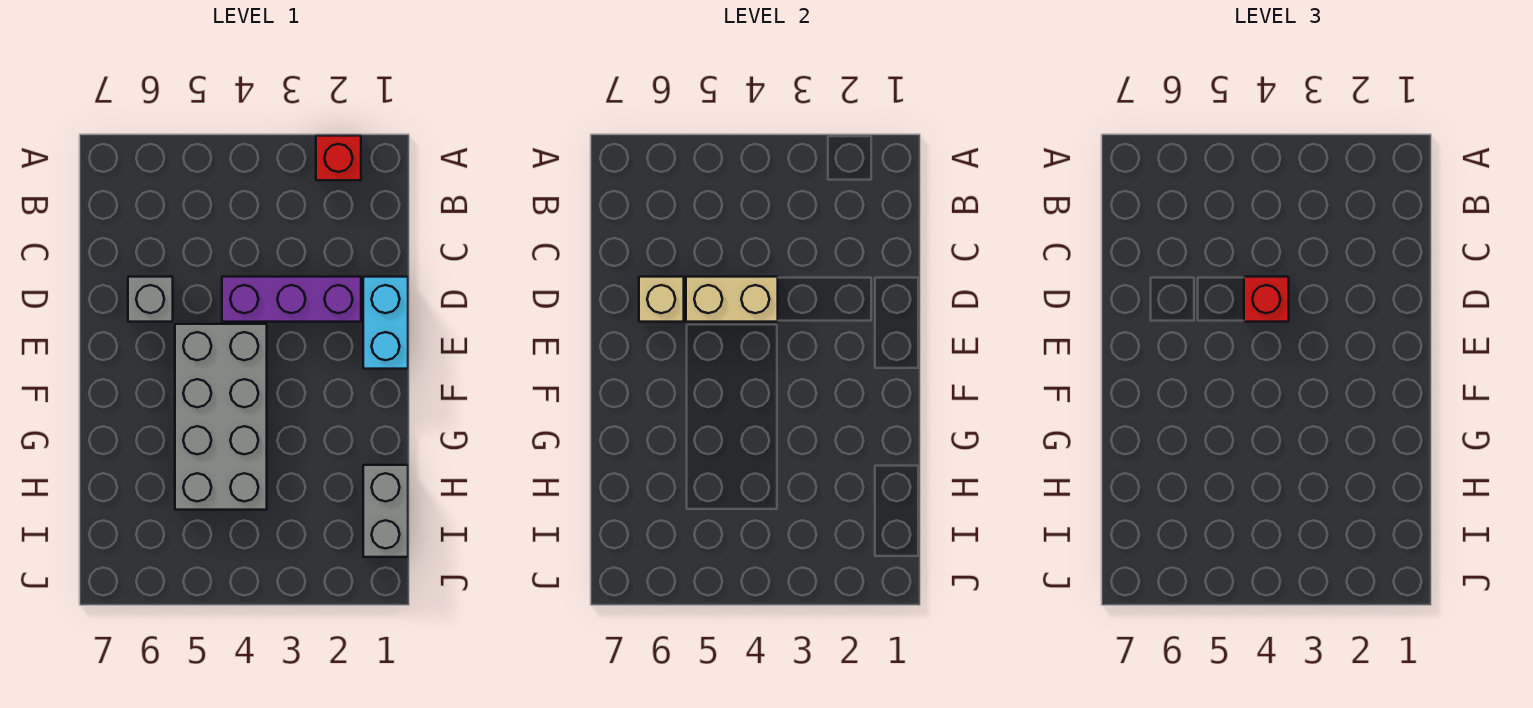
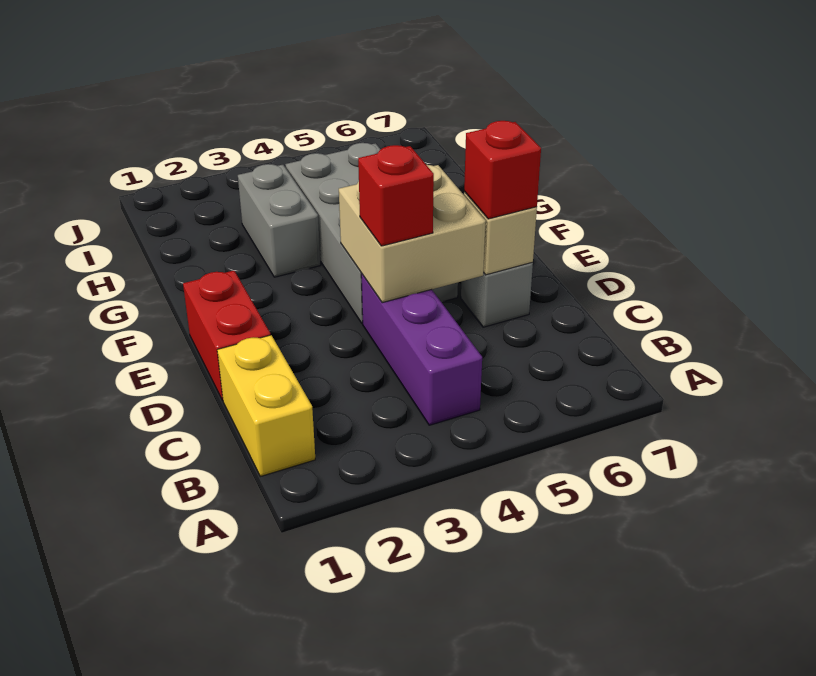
red brick A2 level 1 -> red brick D6 level 3
none -> yellow brick B1:C1 level 1
cyan brick D1:E1 level 1 -> red brick D1:E1 level 1
purple brick D2:D4 level 1 -> purple brick B4:D4 level 1
tan brick D4:D5 level 2 -> tan brick D4:E5 level 2
grey brick H1:I1 level 1 -> grey brick G3:H3 level 1

